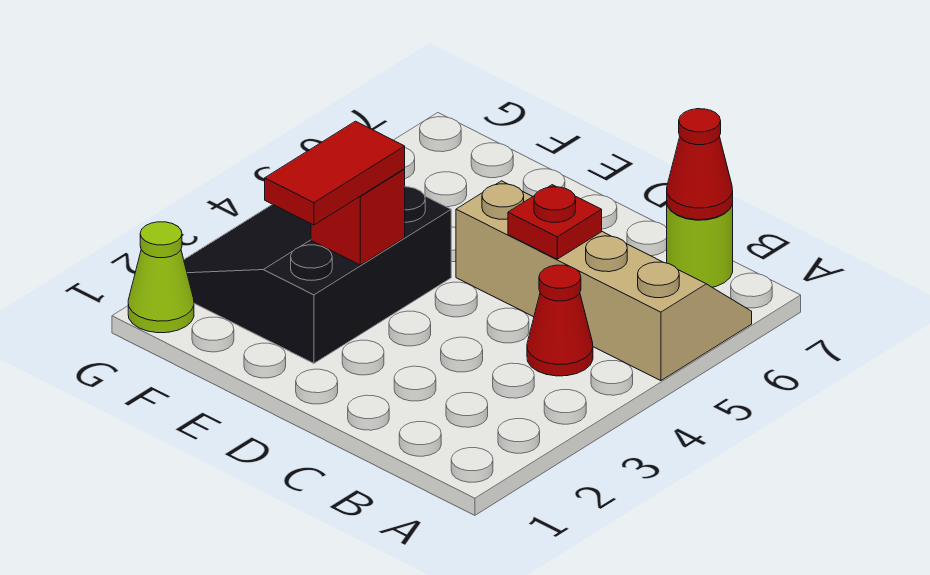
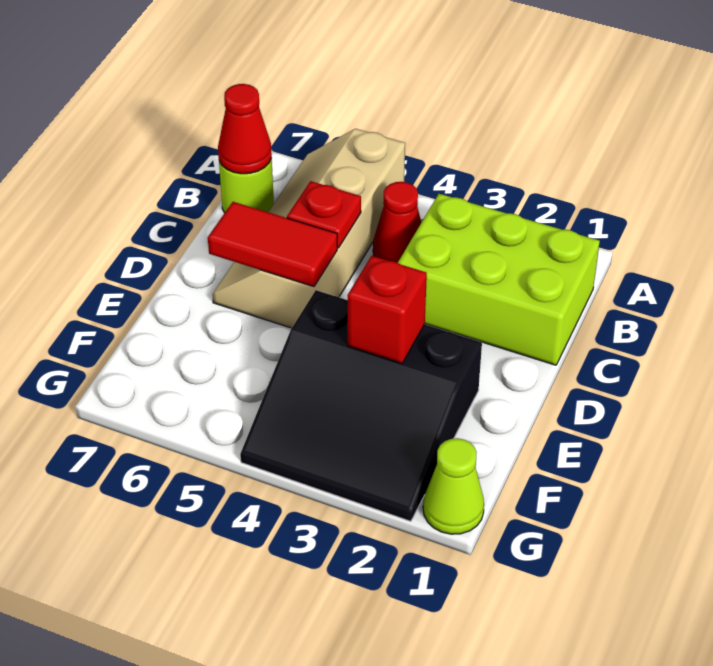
none -> lime brick B1:C3 level 1
red tile E2:E3 level 3 -> red tile D5:D6 level 2

